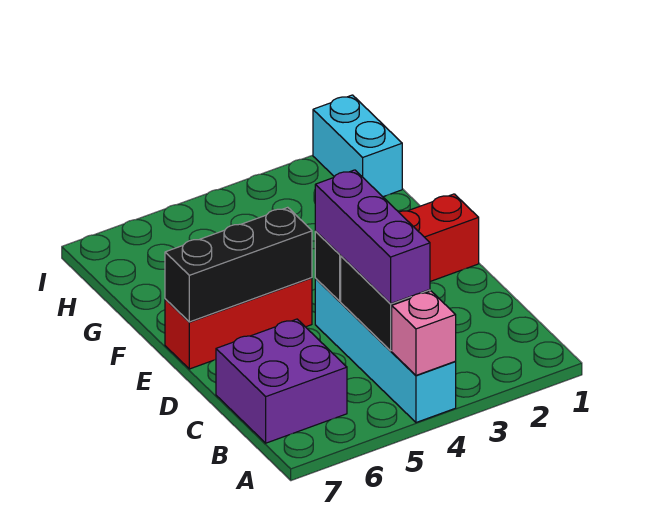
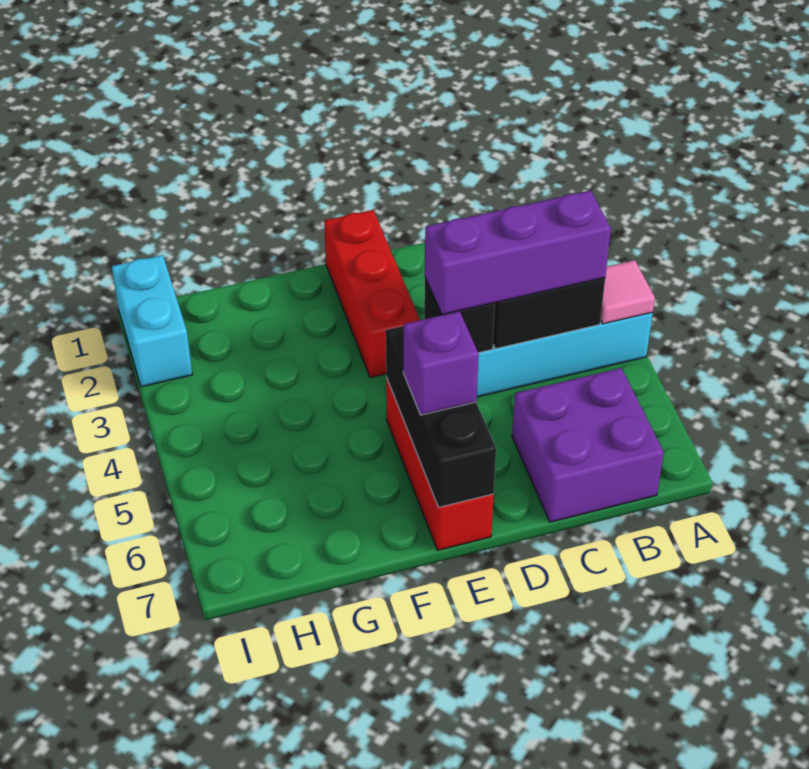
pink brick A4 level 2 -> pink tile A4 level 2
none -> purple brick E6 level 3
cyan brick H1:I1 level 1 -> cyan brick I1:I2 level 1

